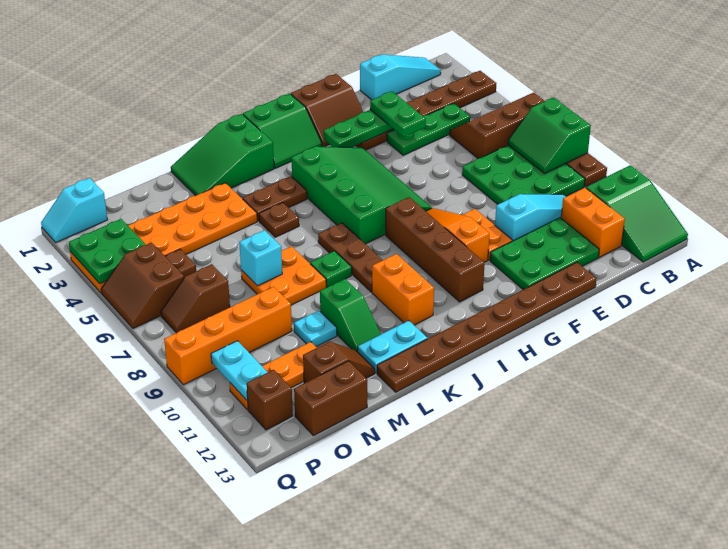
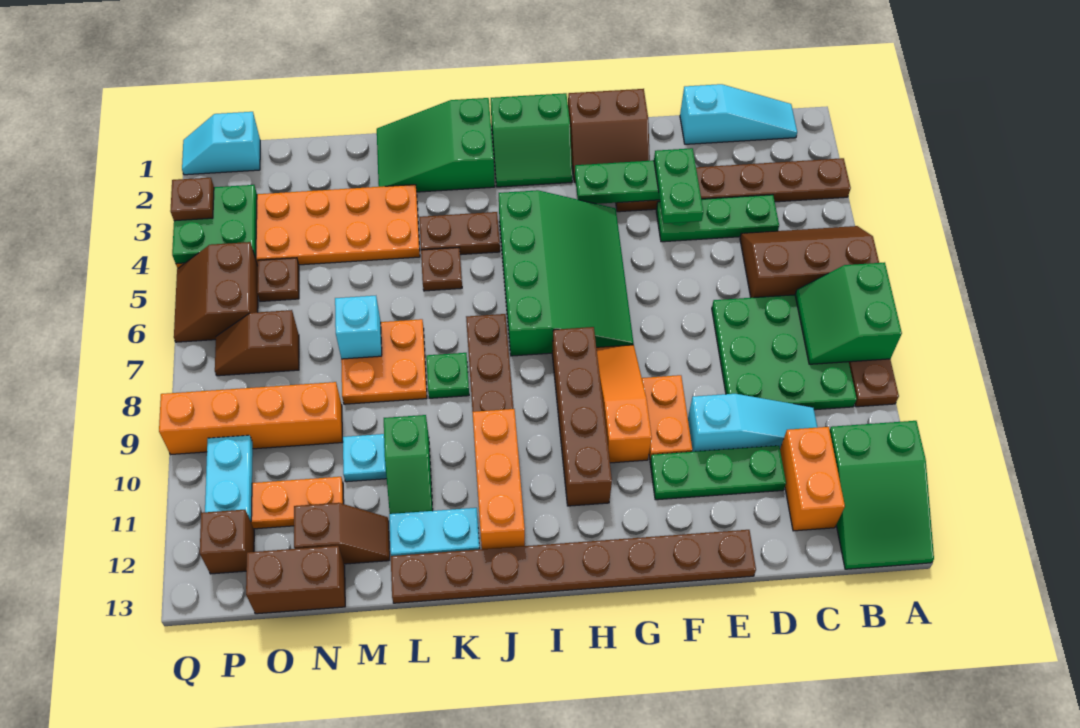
green plate D11:F12 level 1 -> green plate D11:F11 level 1
orange brick J10:J11 level 1 -> orange brick J10:J12 level 1
none -> brown plate Q3 level 3

